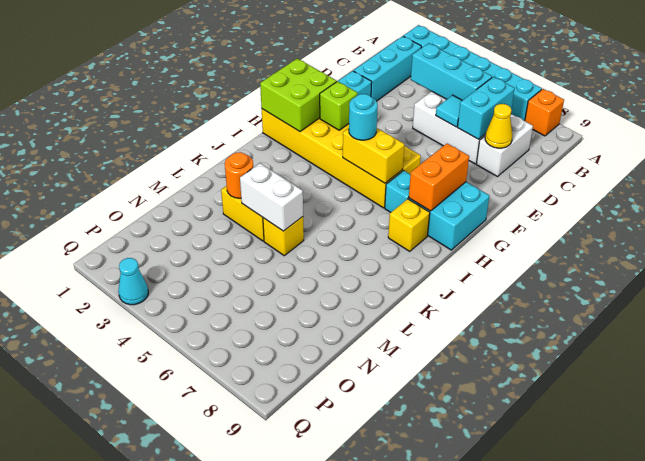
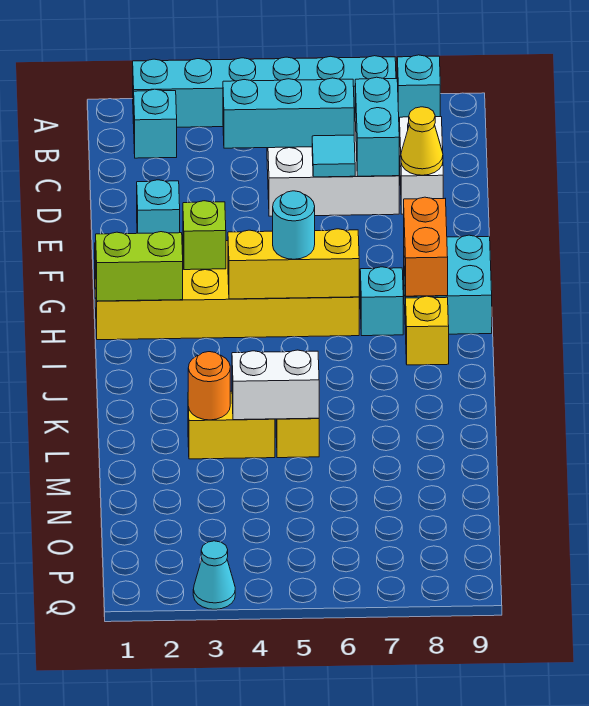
orange brick A8 level 1 -> cyan brick A8 level 1
cyan brick B2:D2 level 1 -> cyan brick B2 level 1
lime brick G1:H2 level 2 -> lime brick H1:H2 level 2
yellow brick H5:H6 level 2 -> yellow brick H4:H6 level 2

